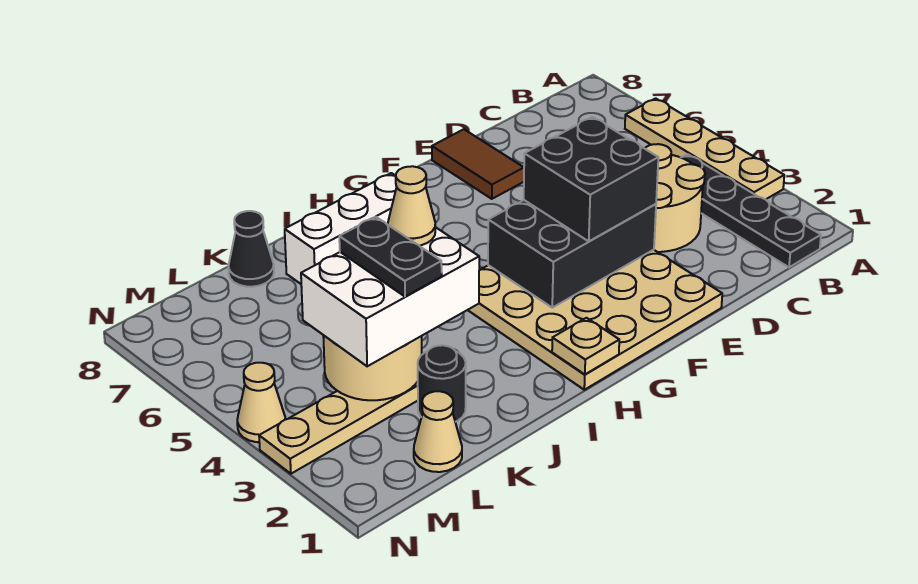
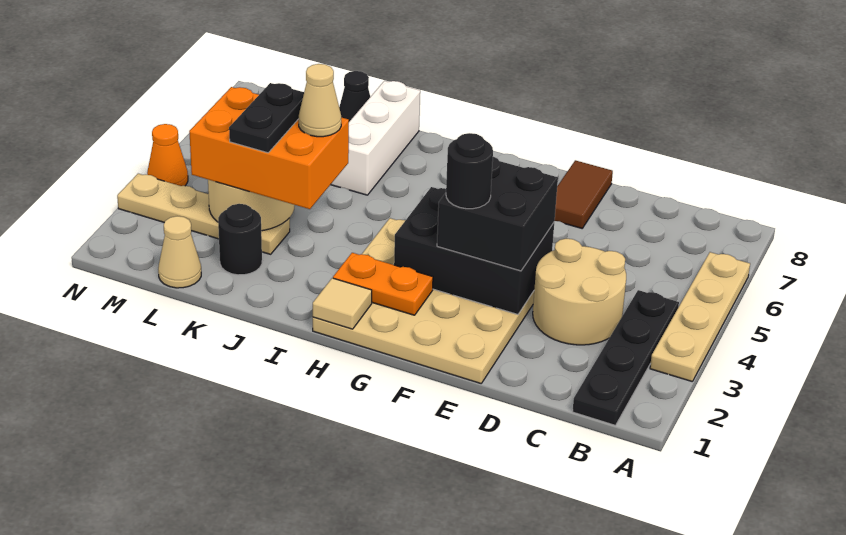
none -> black round brick F3 level 4
none -> orange plate G2:H2 level 2
tan plate H1 level 2 -> tan tile H1 level 2
white brick H7:J7 level 1 -> white brick J6:J8 level 1
white brick J3:L4 level 3 -> orange brick J3:L4 level 3
tan cone N4 level 1 -> orange cone N4 level 1

